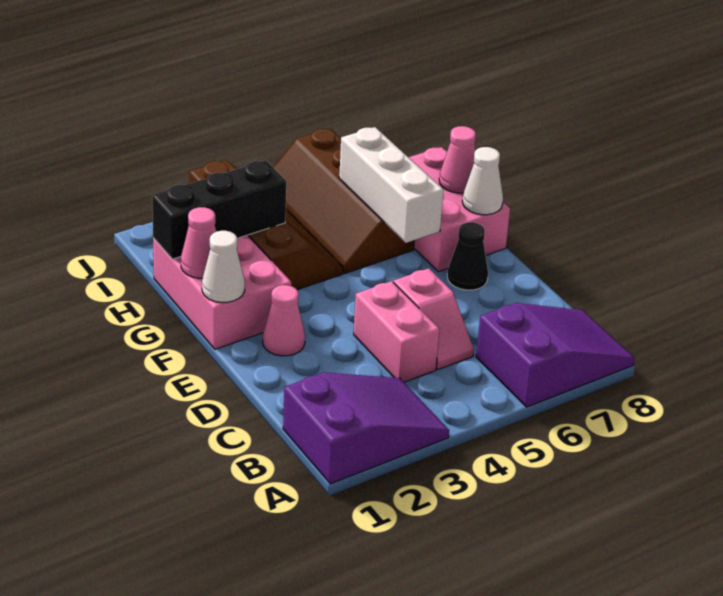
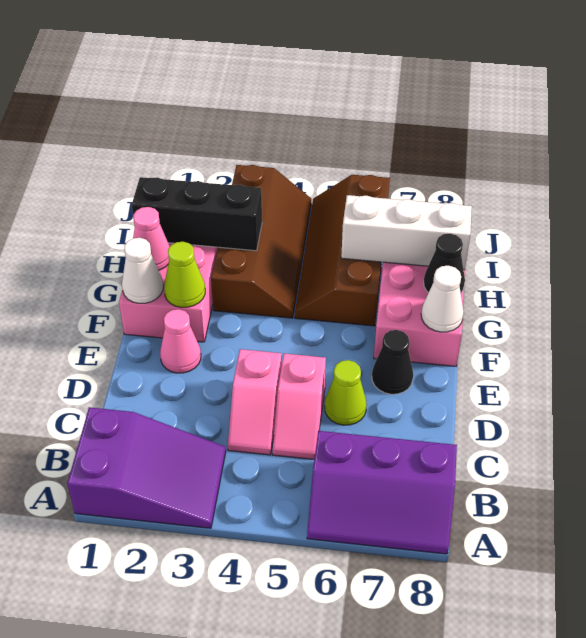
purple slope A6:B8 level 1 top 6 -> purple slope A6:B8 level 1 top B
pink brick C4:D4 level 1 -> pink slope C4:D4 level 1 top D
none -> lime cone D6 level 1
none -> lime cone F2 level 2
white brick F6:H6 level 2 -> white brick H6:H8 level 2
pink cone G8 level 2 -> black cone G8 level 2

